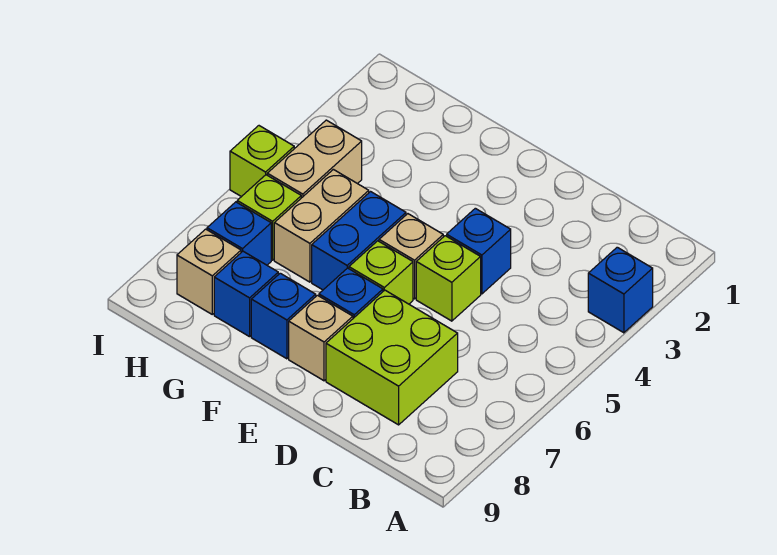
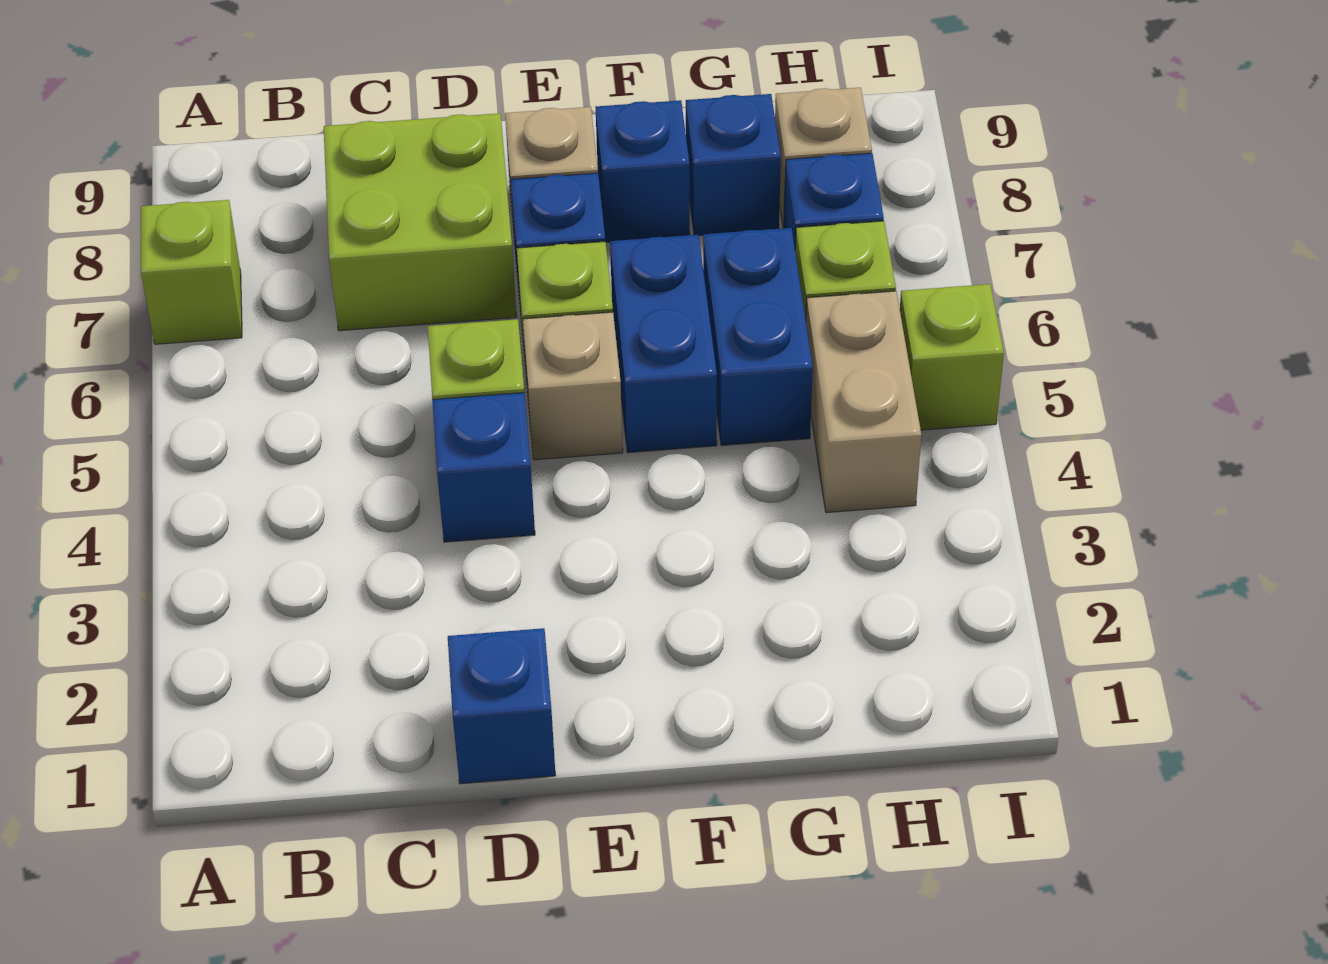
blue brick A3 level 1 -> blue brick D1 level 1
none -> lime brick A7 level 1
tan brick G5:G6 level 1 -> blue brick G5:G6 level 1

